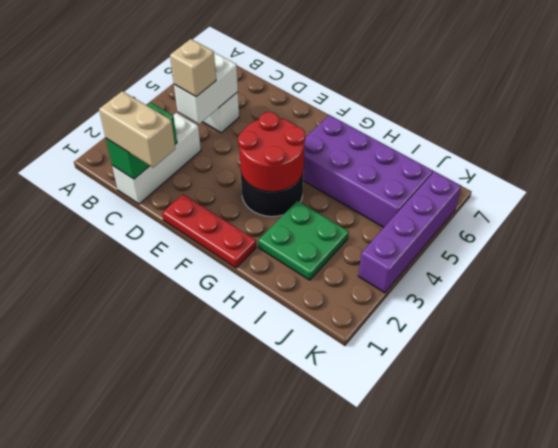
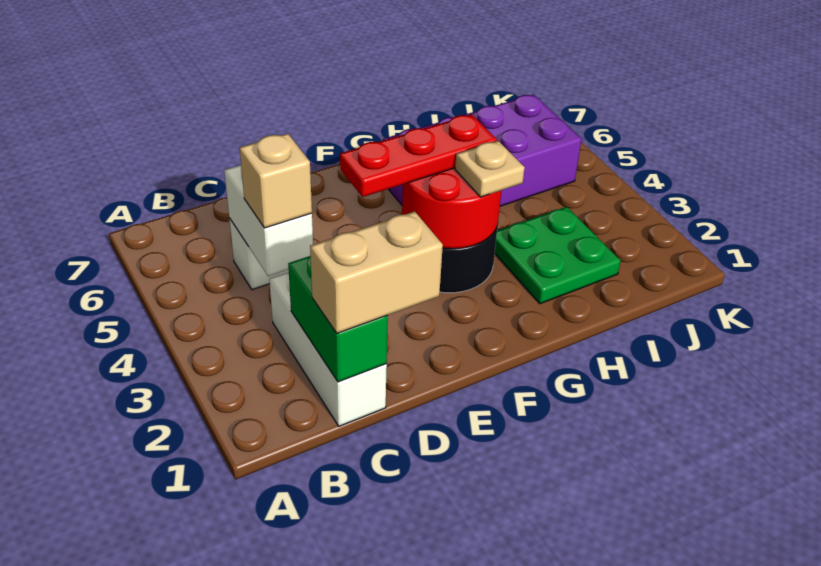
red plate E1:G1 level 1 -> red plate E4:G4 level 3
none -> tan plate G3 level 3
purple brick K3:K6 level 1 -> none

